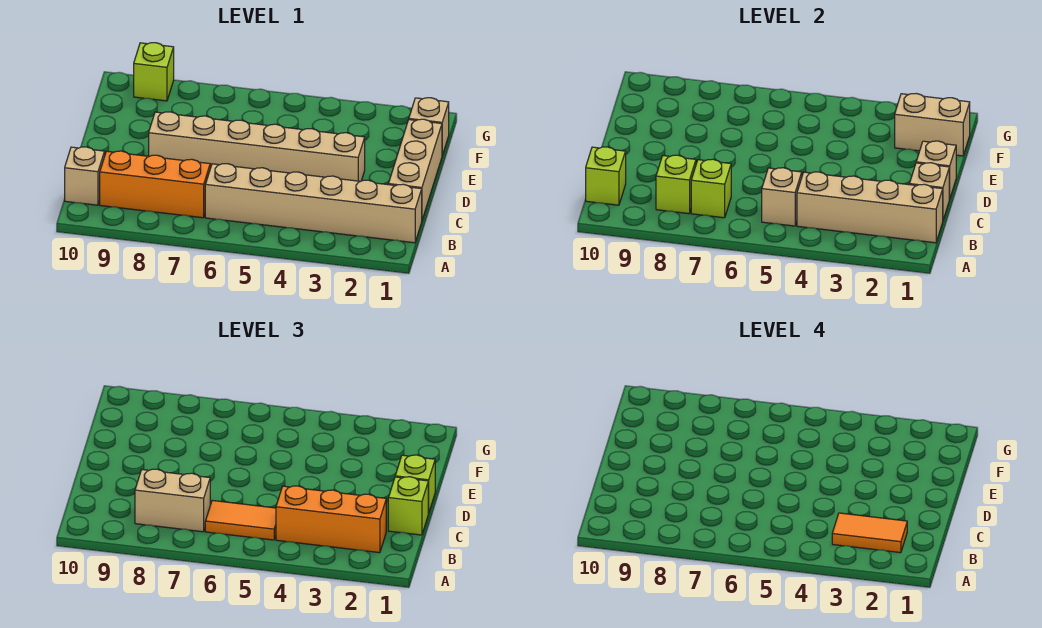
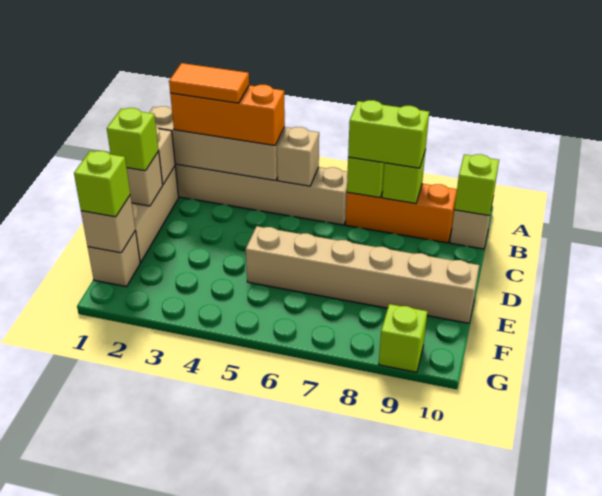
orange tile B5:B6 level 3 -> none
tan brick B7:B8 level 3 -> lime brick B7:B8 level 3
lime brick C1 level 3 -> lime brick F1 level 3
tan brick D3:D8 level 1 -> tan brick E5:E10 level 1
tan brick F1:F2 level 2 -> tan brick F1 level 2

